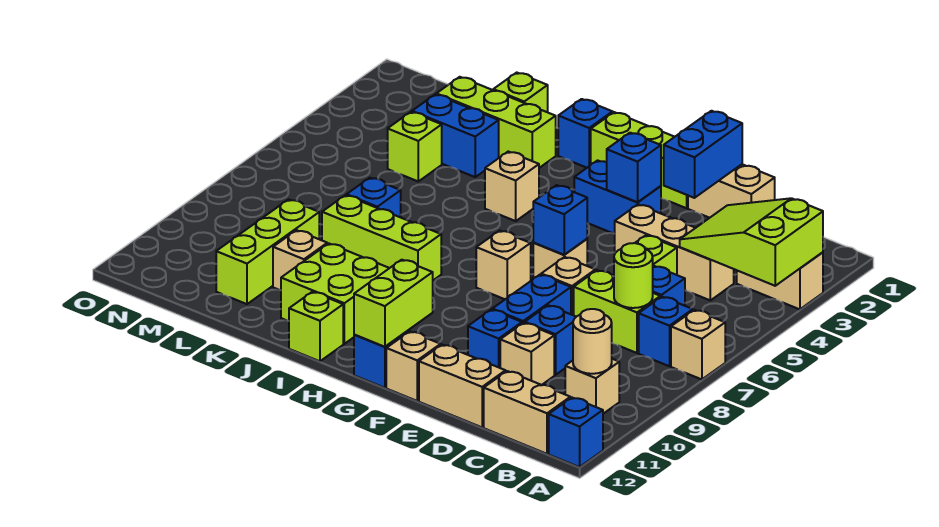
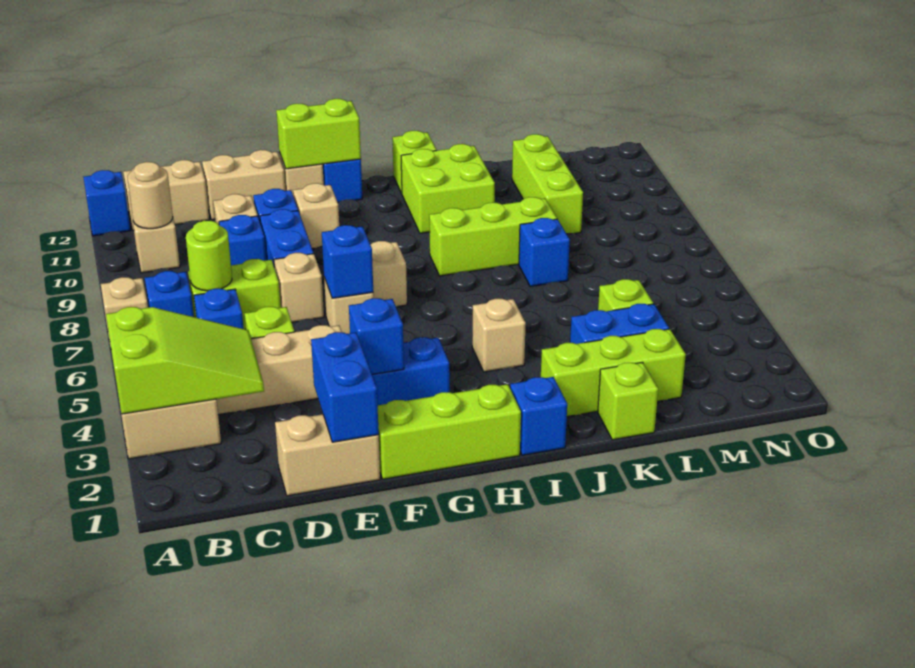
lime brick G11:G12 level 2 -> lime brick F12:G12 level 2
tan brick K10 level 1 -> tan brick F10 level 1

